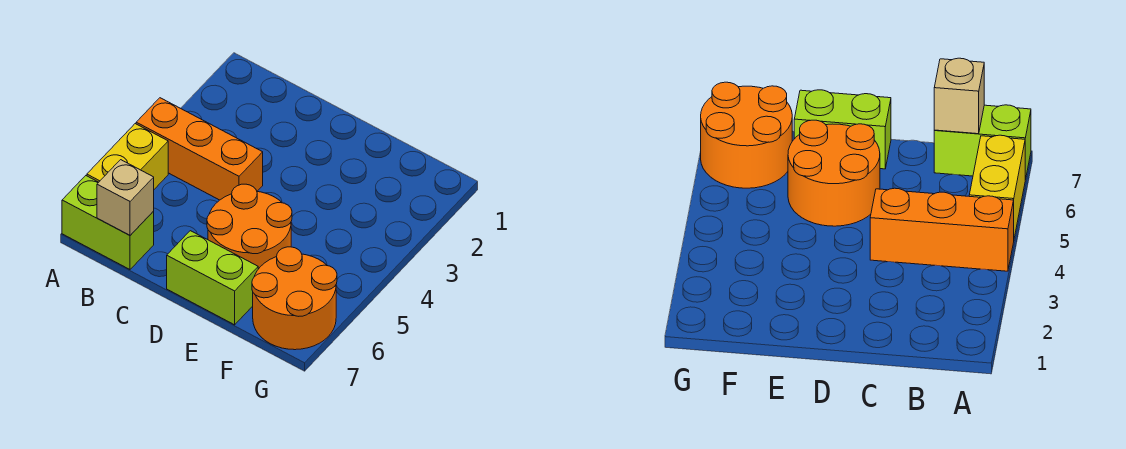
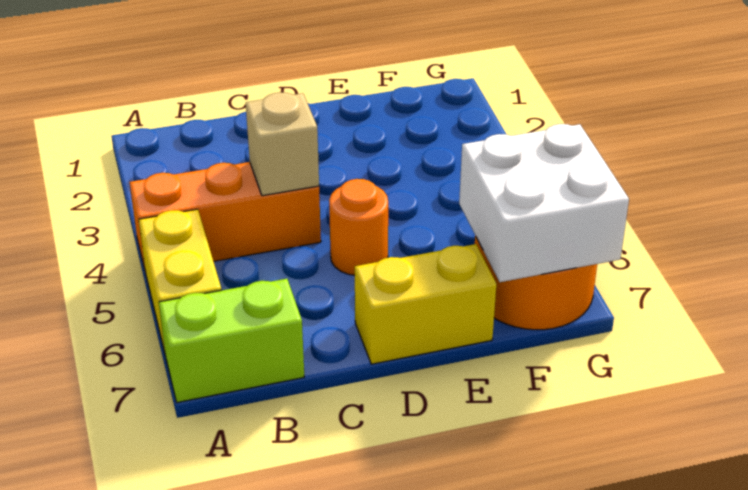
tan brick B7 level 2 -> tan brick C4 level 2
orange round brick D5:E6 level 1 -> orange round brick D5 level 1
lime brick D7:E7 level 1 -> yellow brick D7:E7 level 1
none -> white brick F6:G7 level 2

